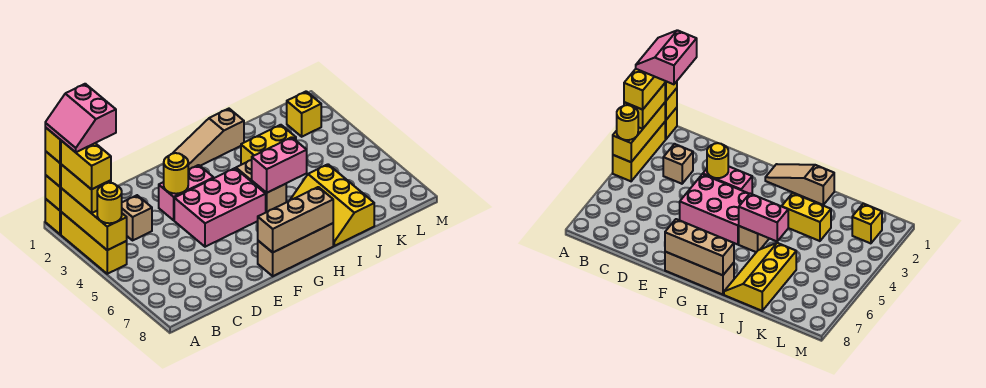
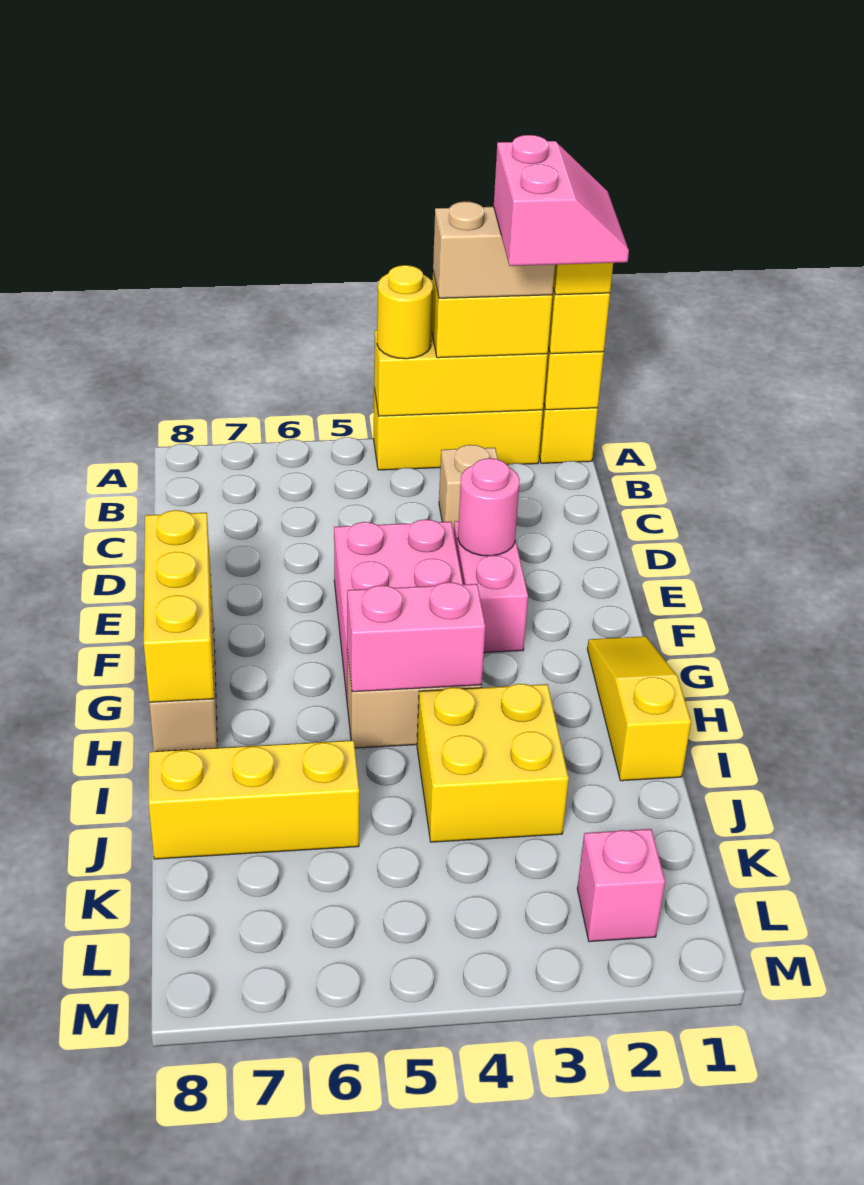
pink slope A1:B2 level 5 top B -> pink slope A1:B2 level 5 top 2
yellow brick A2:A3 level 4 -> tan brick A2:A3 level 4
yellow round brick E3 level 2 -> pink round brick E3 level 2
tan brick F8:H8 level 2 -> yellow brick F8:H8 level 2
tan slope G1:I1 level 1 top I -> yellow slope G1:I1 level 1 top I
pink brick H5:I5 level 2 -> pink brick H4:H5 level 2
yellow brick I3:J3 level 1 -> yellow brick I3:J4 level 1
yellow brick L2 level 1 -> pink brick L2 level 1

